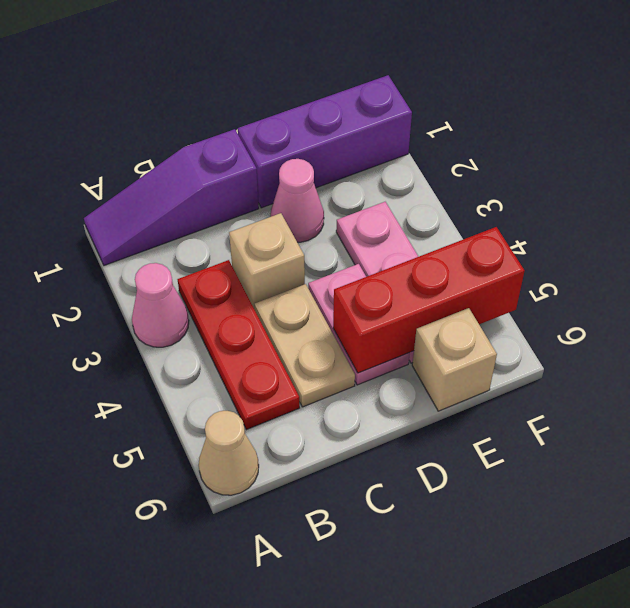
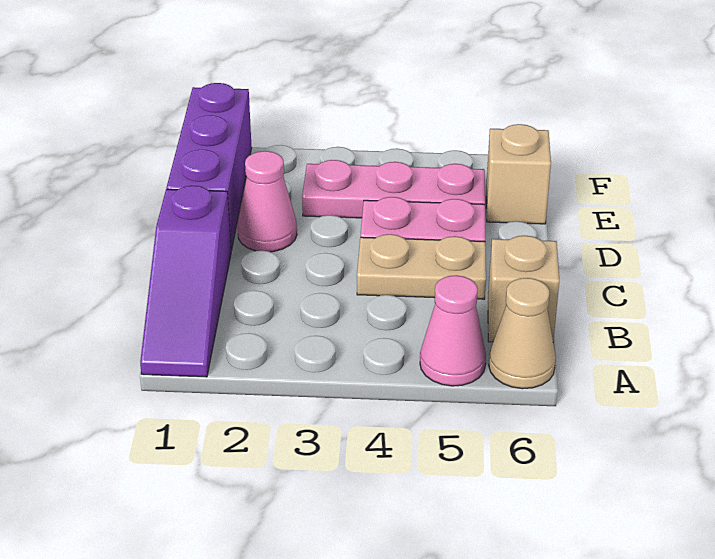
pink cone A3 level 1 -> pink cone A5 level 1
red plate B3:B5 level 1 -> none
tan brick C3 level 1 -> tan brick B6 level 1
red brick D5:F5 level 2 -> none

